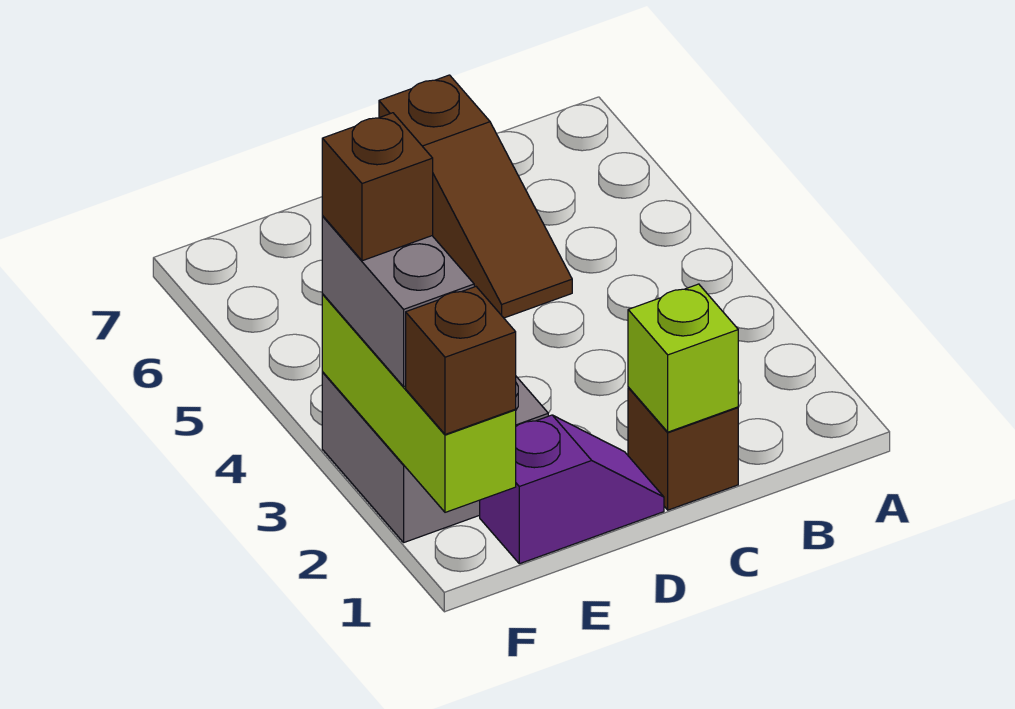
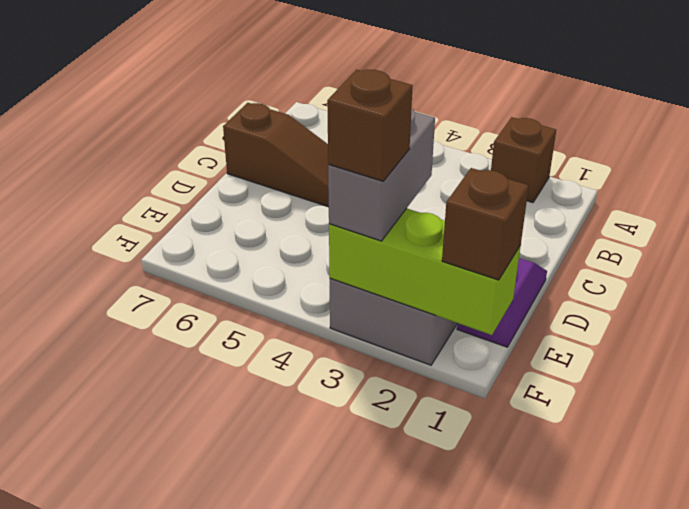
brown brick C1 level 1 -> brown brick A2 level 1
lime brick C1 level 2 -> none
grey brick F2:F3 level 3 -> grey brick E3:F3 level 3

